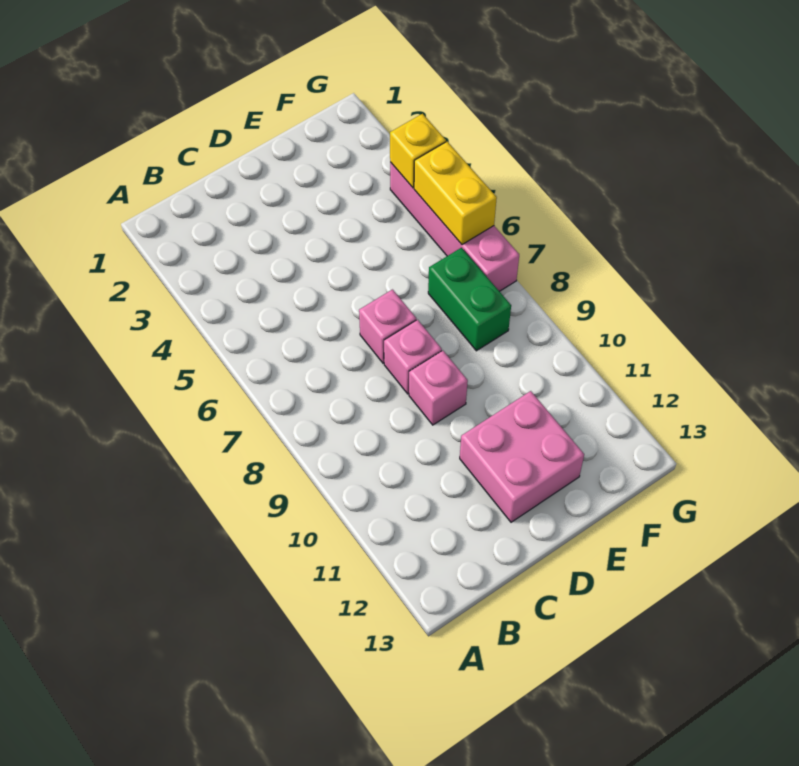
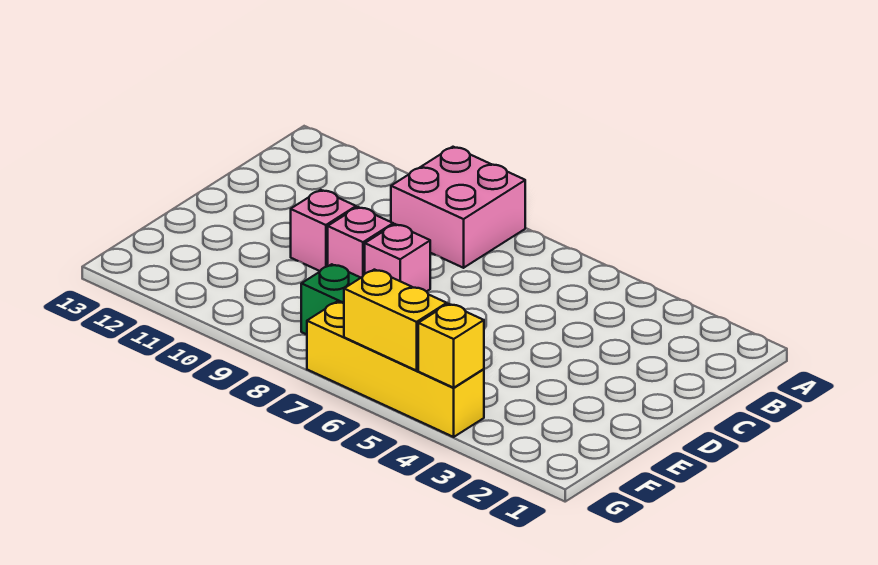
pink brick D7 level 1 -> pink brick D10 level 1
pink brick D11:E12 level 1 -> pink brick A8:B9 level 1
pink brick G4:G7 level 1 -> yellow brick G4:G7 level 1

